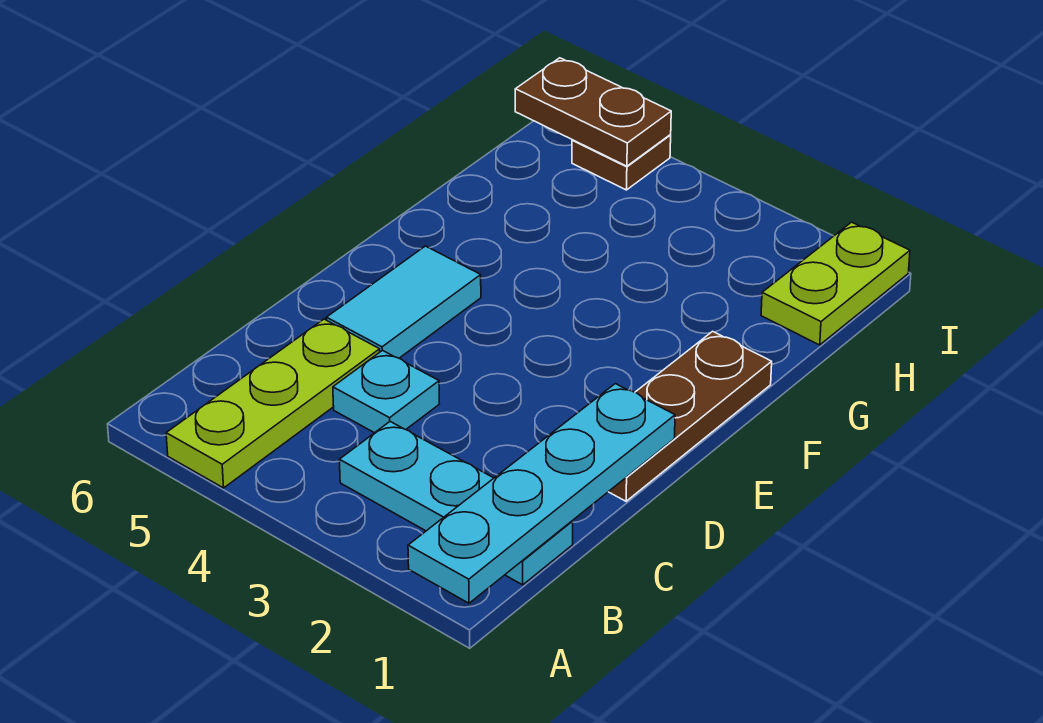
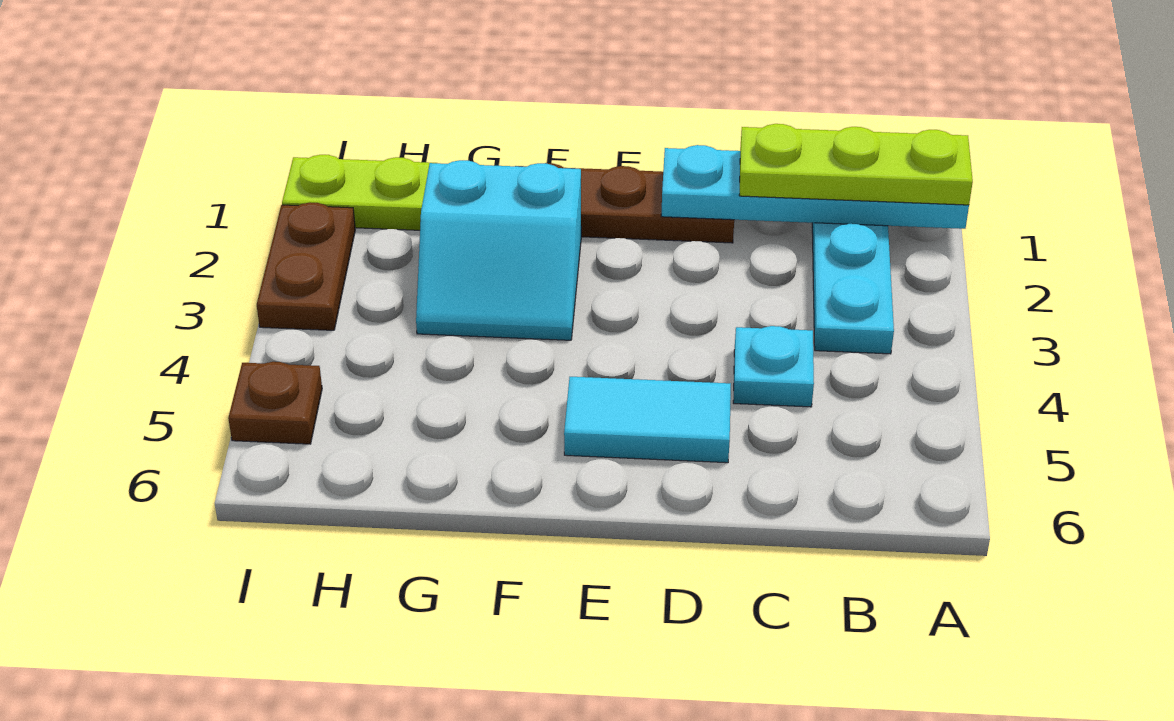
lime plate A5:C5 level 1 -> lime plate A1:C1 level 3
none -> cyan slope F2:G3 level 1 top 2
brown plate I5:I6 level 2 -> brown plate I2:I3 level 1

